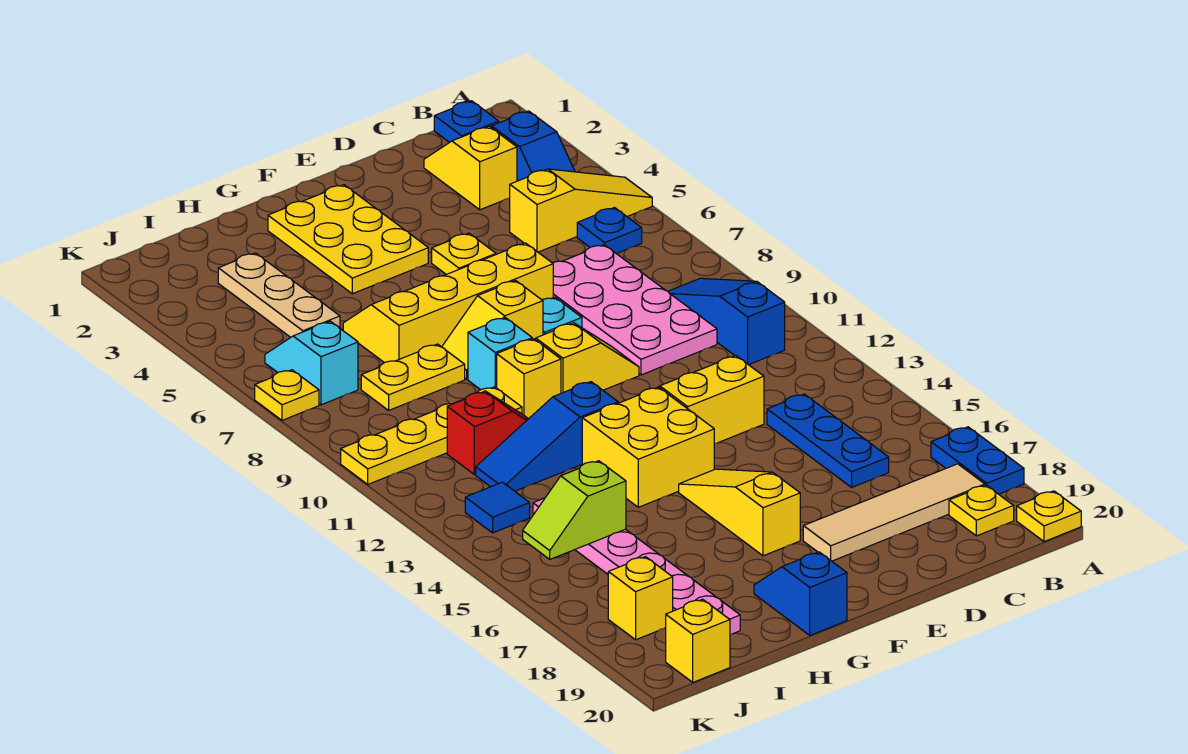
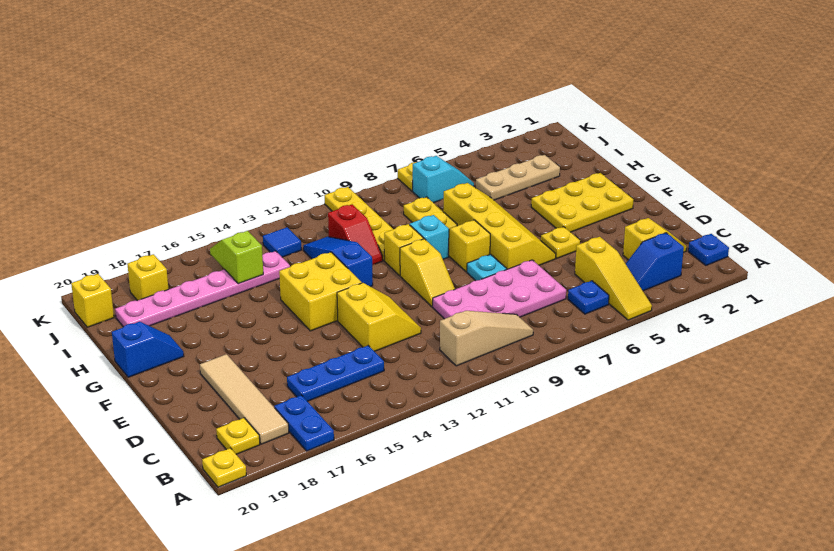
blue plate A17:A18 level 1 -> blue plate A17:B17 level 1
blue slope B9:B11 level 1 top 11 -> tan slope B9:B11 level 1 top 11
yellow slope F15:F17 level 1 top 17 -> none

